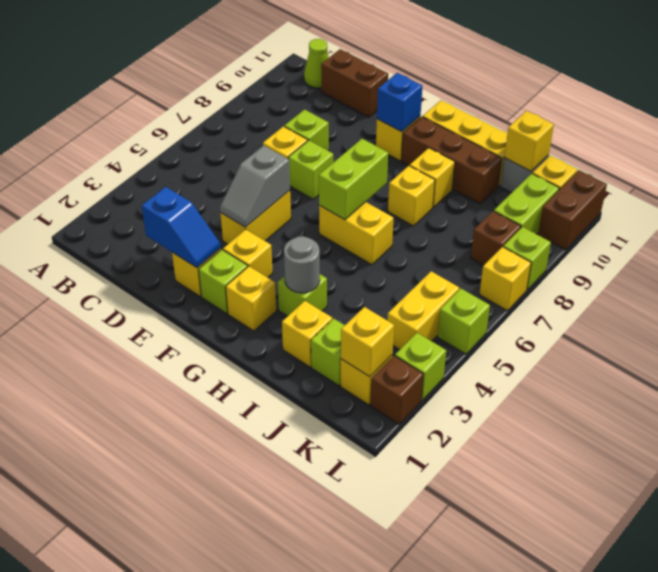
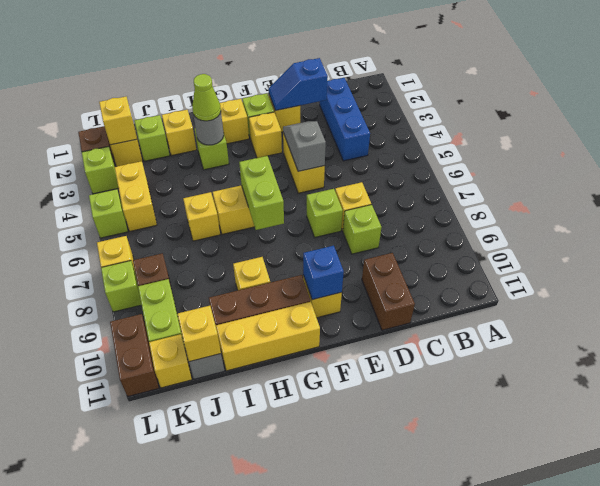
lime cone B11 level 1 -> lime cone H3 level 3
none -> blue brick C2:C4 level 1
brown brick C11:D11 level 1 -> brown brick D10:D11 level 1
yellow brick H8 level 1 -> yellow brick I6 level 1

